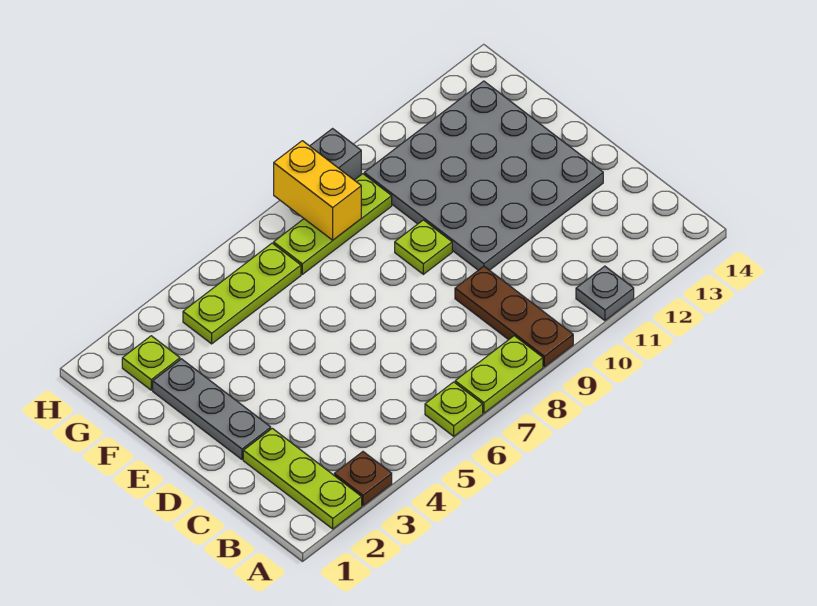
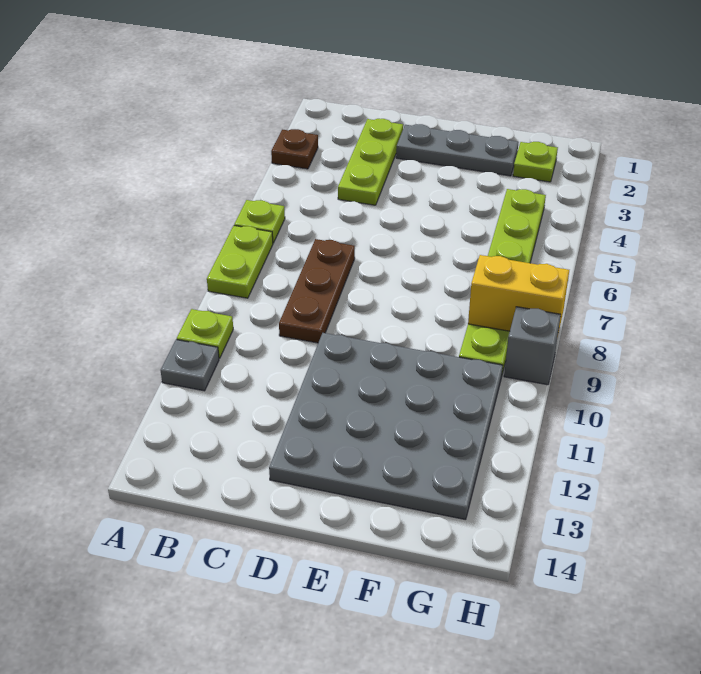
lime plate A2:C2 level 1 -> lime plate C2:C4 level 1
brown plate A9:C9 level 1 -> brown plate C7:C9 level 1
lime plate E9 level 1 -> lime plate A10 level 1

